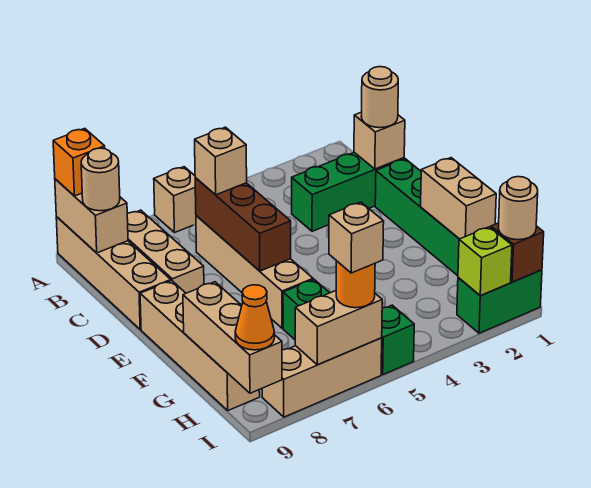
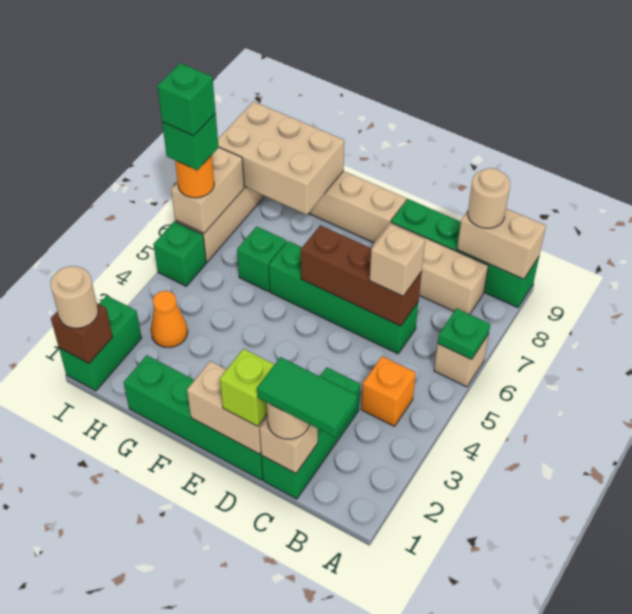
none -> green plate A6 level 2
tan brick A9:D9 level 1 -> green brick A9:D9 level 1
orange brick A9 level 3 -> orange brick B4 level 1
none -> green tile B1:C1 level 4
tan brick C6:F6 level 1 -> green brick C6:F6 level 1
tan brick F1:G1 level 2 -> tan brick D1:E1 level 2
tan brick G9:I9 level 2 -> tan brick G8:I9 level 2
lime brick I2 level 2 -> lime brick D1 level 3
tan brick I6 level 4 -> green brick I6 level 4
none -> green brick I6 level 5
orange cone I9 level 3 -> orange cone H3 level 1

